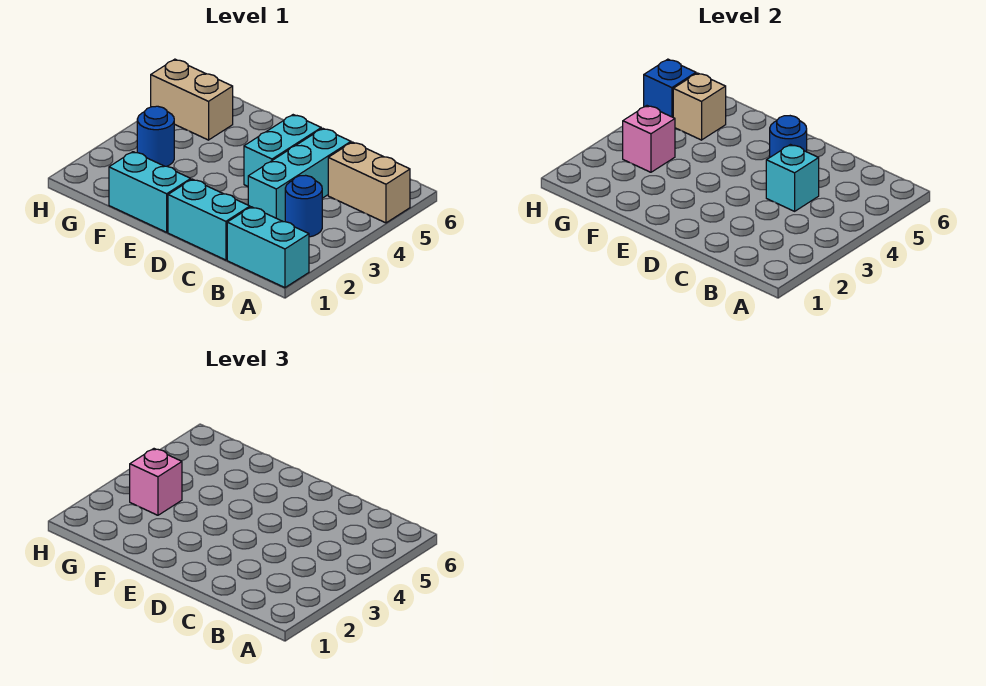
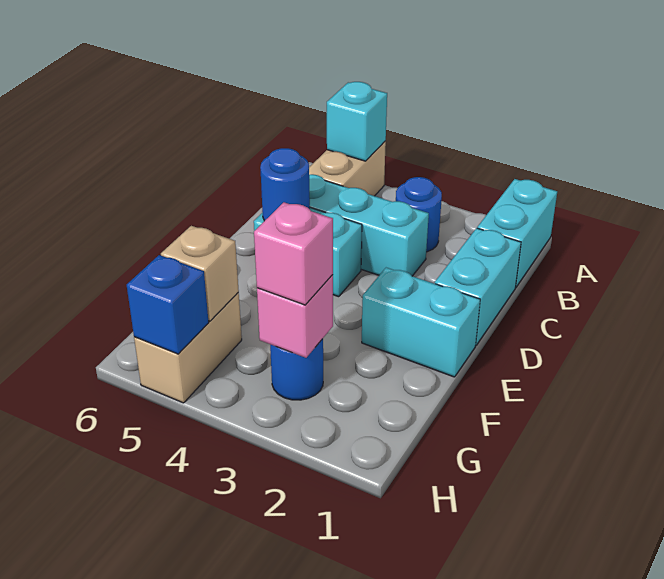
cyan brick C4 level 2 -> cyan brick A5 level 2
cyan brick E1:F1 level 1 -> cyan brick E1:E2 level 1

